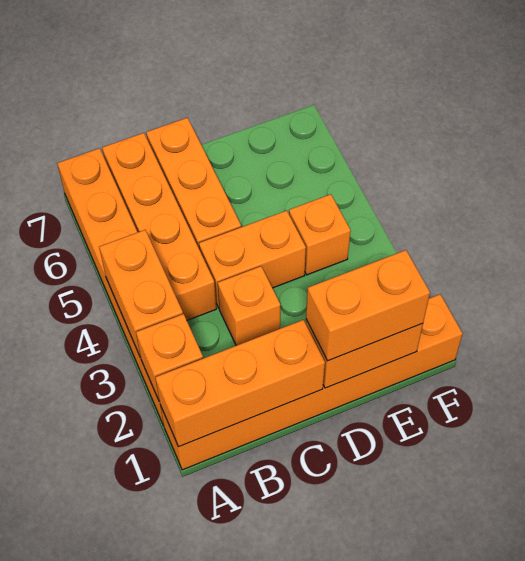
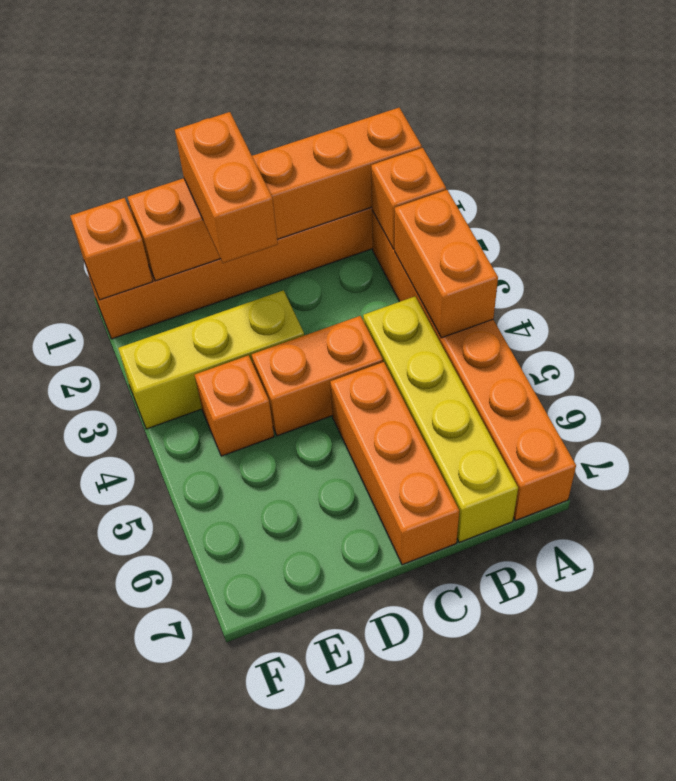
orange brick B4:B7 level 1 -> yellow brick B4:B7 level 1
orange brick C3 level 1 -> orange brick F1 level 2
orange brick D1:E1 level 3 -> orange brick D1:D2 level 3
none -> yellow brick D3:F3 level 1

